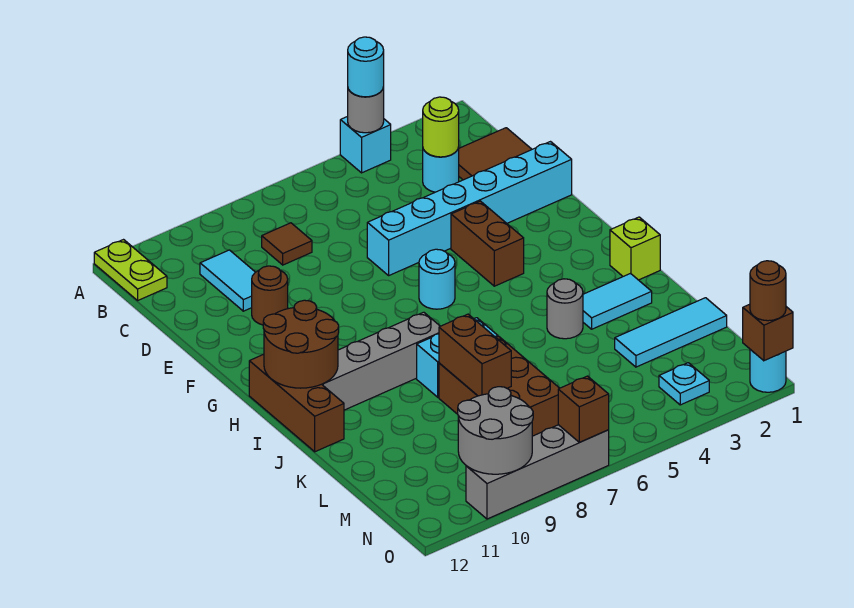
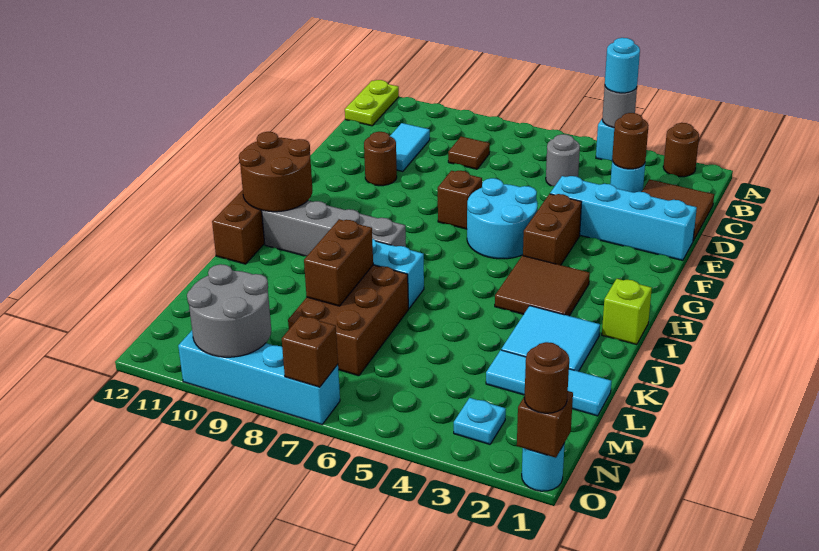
none -> brown round brick A2 level 1
lime round brick C3 level 2 -> brown round brick C3 level 2
cyan brick E1:E6 level 1 -> cyan brick E1:E4 level 1
none -> brown brick F7 level 1
cyan round brick G6 level 1 -> cyan round brick F5:G6 level 1
none -> brown tile H3:I4 level 1
cyan tile J2:J3 level 1 -> cyan tile J2:K3 level 1
grey round brick J4 level 1 -> grey round brick C5 level 1
grey brick O7:O10 level 1 -> cyan brick O7:O10 level 1

